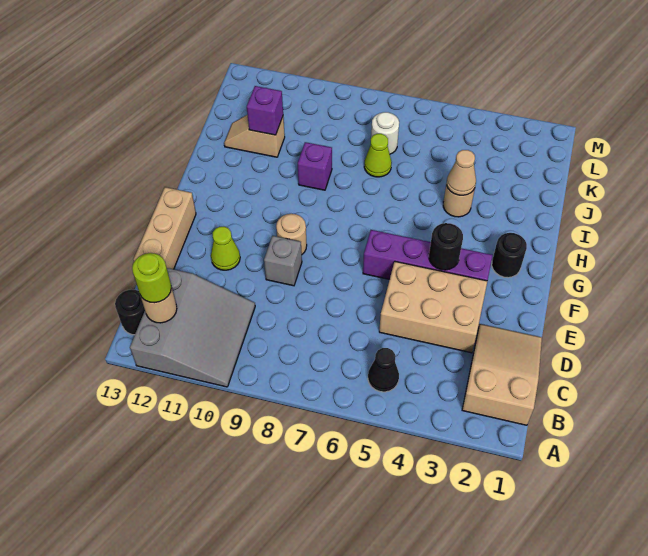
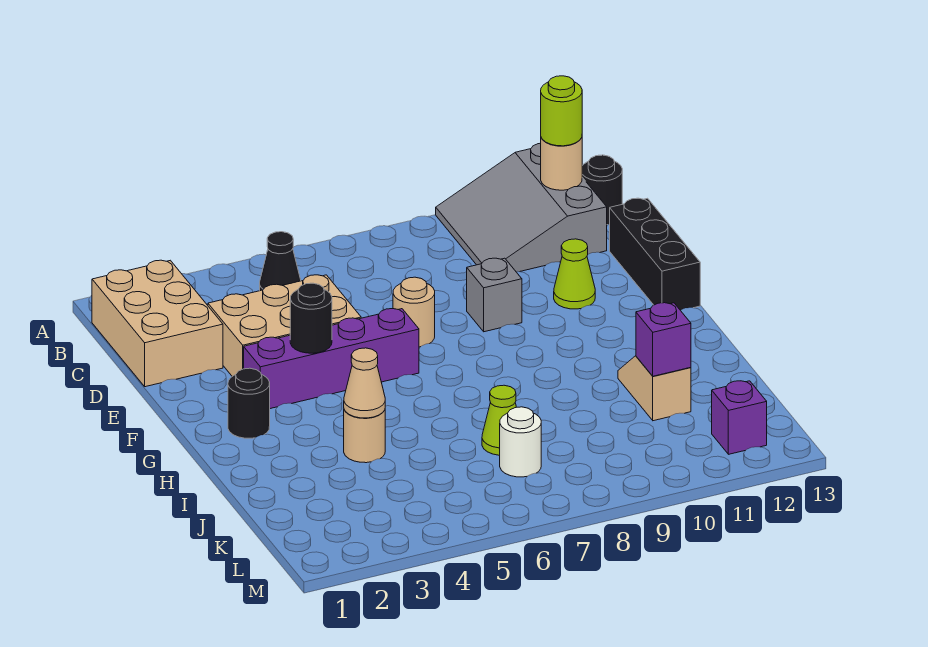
tan slope B1:D2 level 1 top B -> tan brick B1:D2 level 1
tan brick D13:F13 level 1 -> black brick D13:F13 level 1
tan round brick F9 level 1 -> tan round brick E7 level 1
purple brick I9 level 1 -> purple brick L12 level 1
tan slope J11:J12 level 1 top 11 -> tan slope I11:J11 level 1 top J

